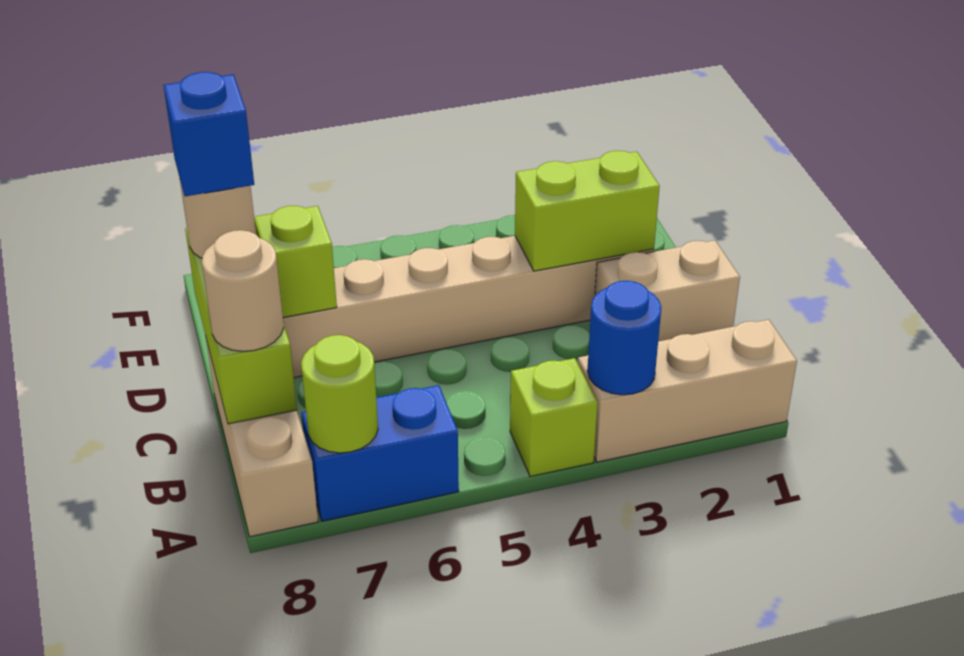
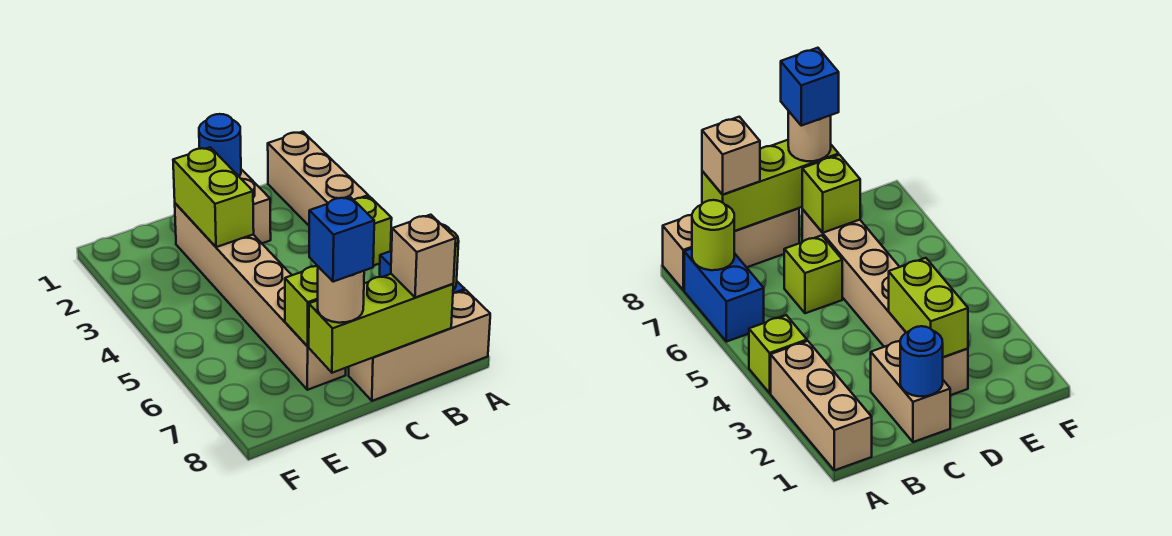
blue round brick A3 level 2 -> blue round brick C1 level 2
tan round brick B8 level 3 -> tan brick B8 level 3
none -> lime brick C6 level 1

